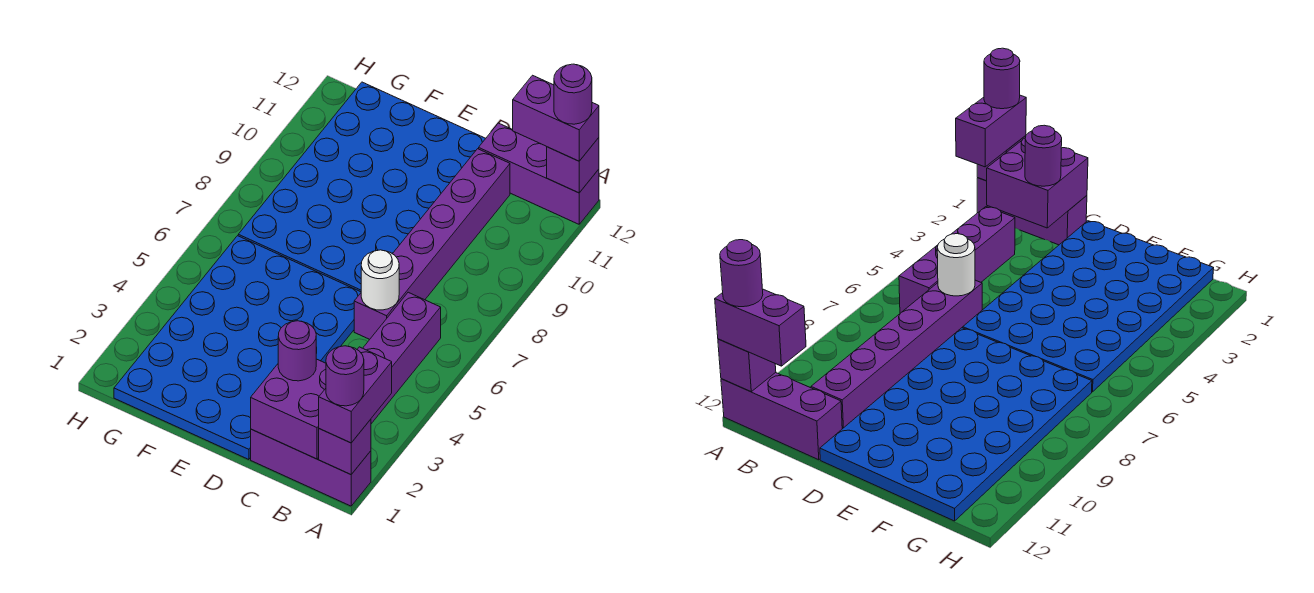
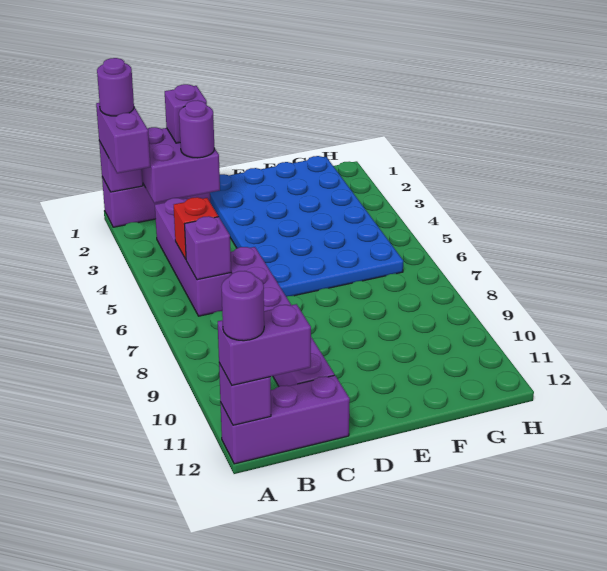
none -> red brick B5 level 2
none -> purple brick B6 level 2
none -> purple brick C1 level 3
white round brick C6 level 2 -> none
blue plate D7:G12 level 1 -> none

